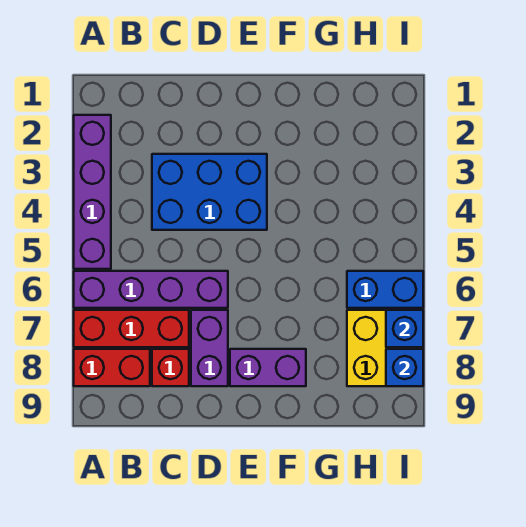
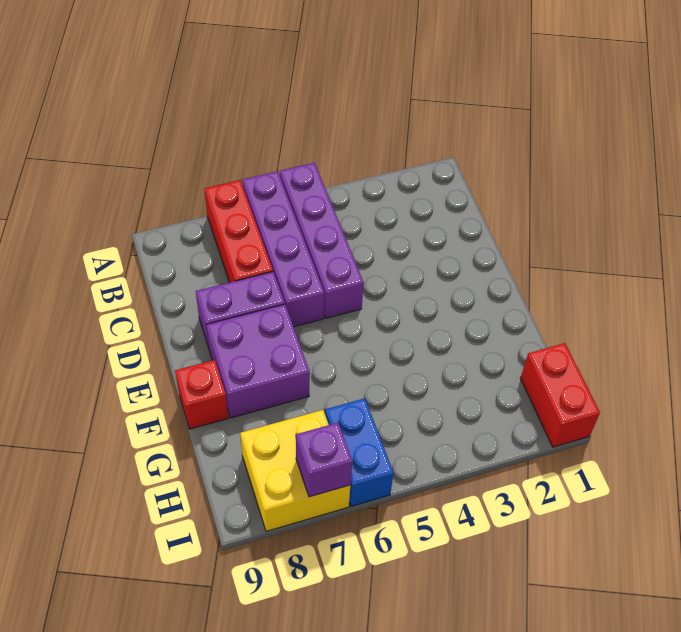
purple brick A2:A5 level 1 -> purple brick A5:D5 level 1
red brick A8:B8 level 1 -> red brick H1:I1 level 1
blue brick C3:E4 level 1 -> none
red brick C8 level 1 -> red brick F9 level 1
purple brick E8:F8 level 1 -> purple brick E7:F8 level 1
blue brick I7 level 2 -> purple brick I7 level 2
blue brick I8 level 2 -> none

